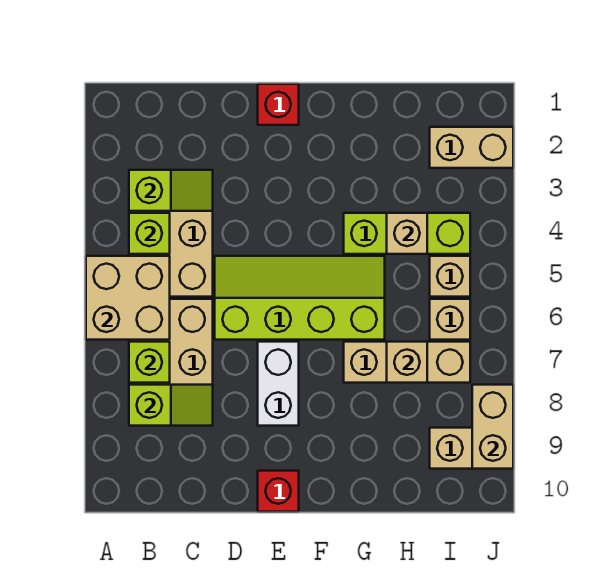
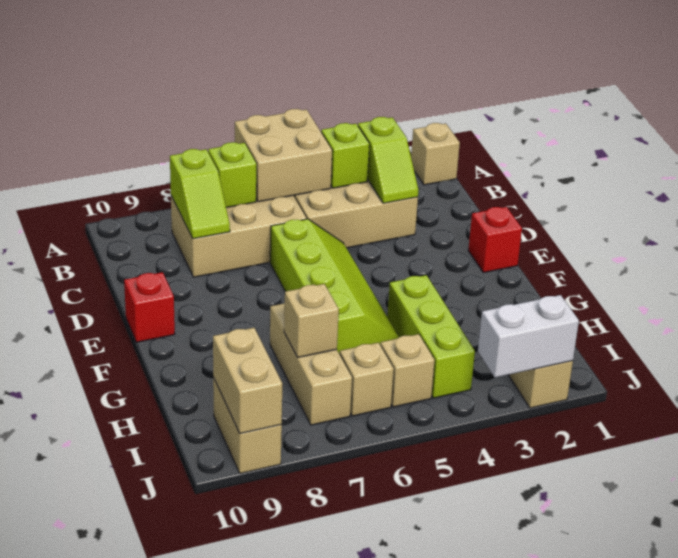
white brick E7:E8 level 1 -> white brick J2:J3 level 2
tan brick H4 level 2 -> tan brick A1 level 1
tan brick J8:J9 level 2 -> tan brick I9:J9 level 2

